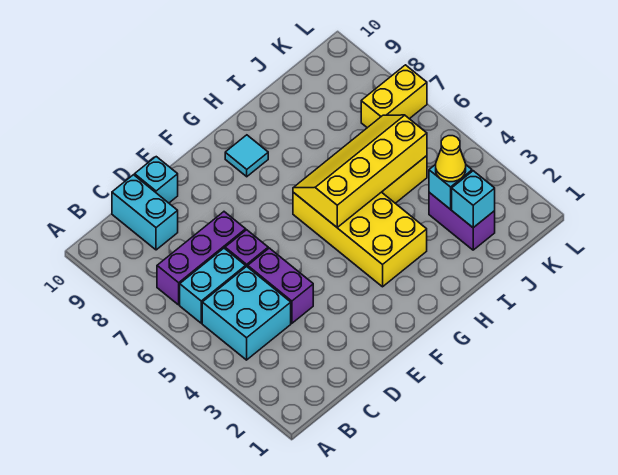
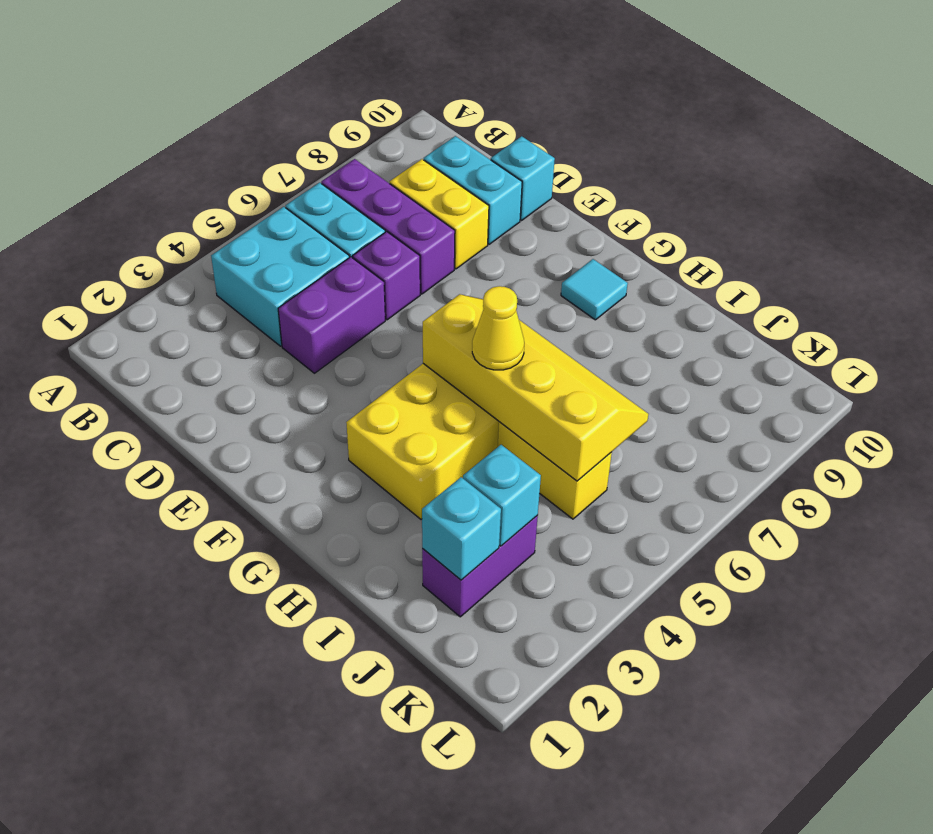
cyan brick C9:C10 level 1 -> cyan brick C9:D9 level 1
yellow cone J3 level 3 -> yellow cone H5 level 3
yellow brick K7:L7 level 1 -> yellow brick C8:D8 level 1

